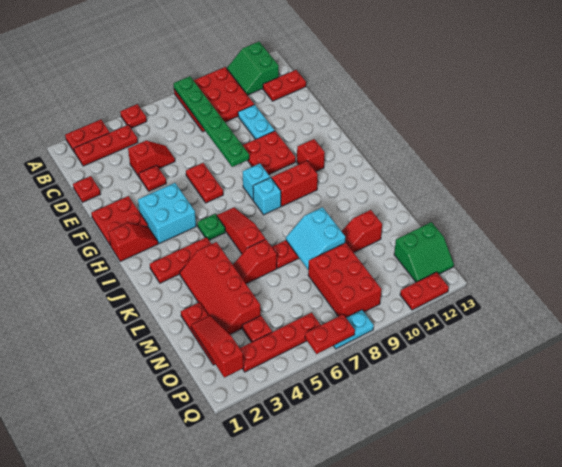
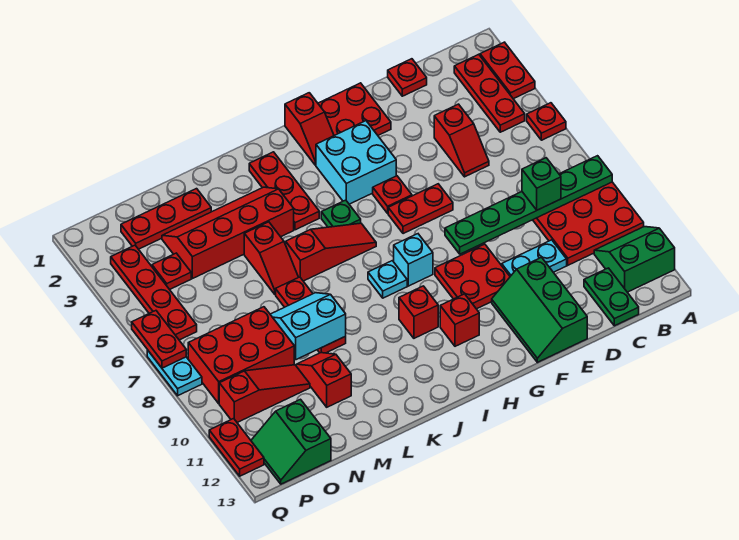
none -> green brick C8 level 3
red plate C12:C13 level 1 -> green plate C12:C13 level 1
red plate E4 level 1 -> red plate G5 level 1
none -> green slope E11:F13 level 1 top E
cyan brick I8 level 1 -> cyan plate I8 level 1
red brick I9:I10 level 1 -> red brick I10 level 1
red slope L5:L6 level 1 top 6 -> red slope L5:L6 level 1 top 5
red slope N2:P2 level 2 top P -> red slope N10:P10 level 1 top P

